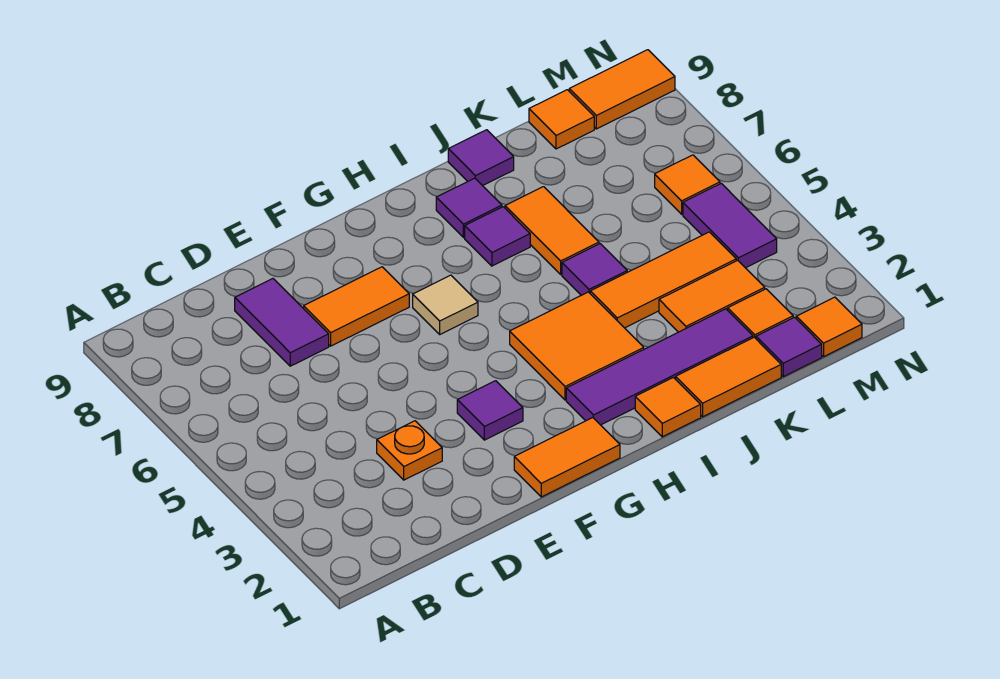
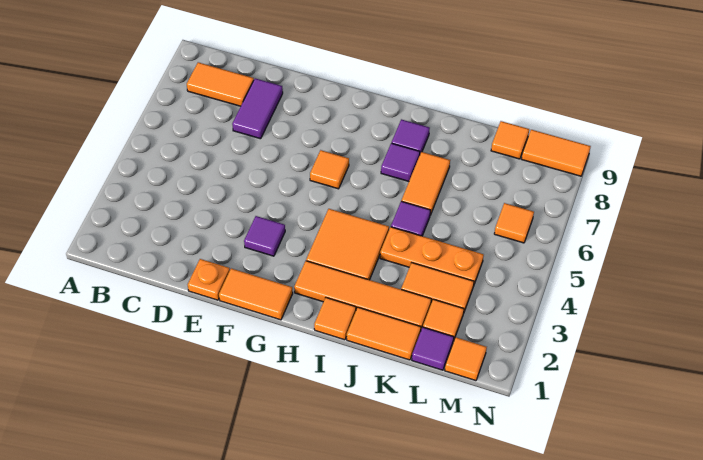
orange plate D3 level 1 -> orange plate E1 level 1
orange tile E7:F7 level 1 -> orange tile B8:C8 level 1
tan tile G6 level 1 -> orange tile G6 level 1
purple tile H2:K2 level 1 -> orange tile H2:K2 level 1
orange tile J4:L4 level 1 -> orange plate J4:L4 level 1
purple tile J9 level 1 -> none
purple tile M4:M5 level 1 -> none

